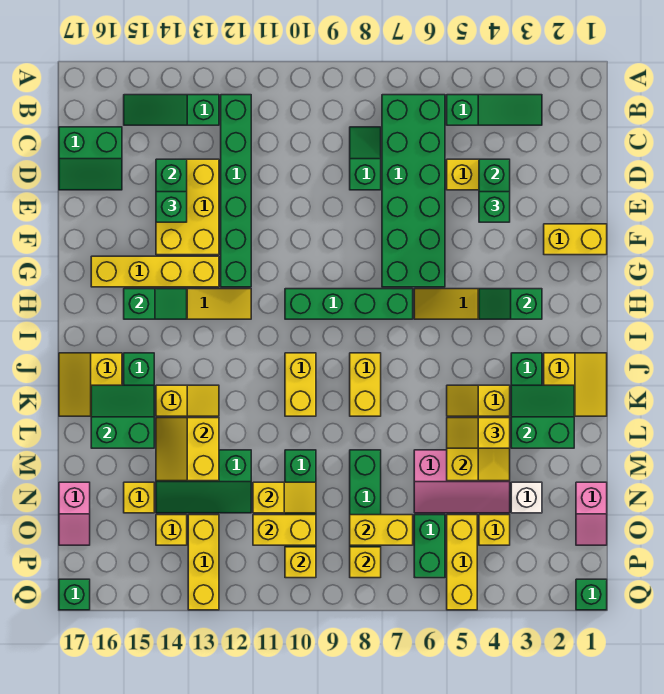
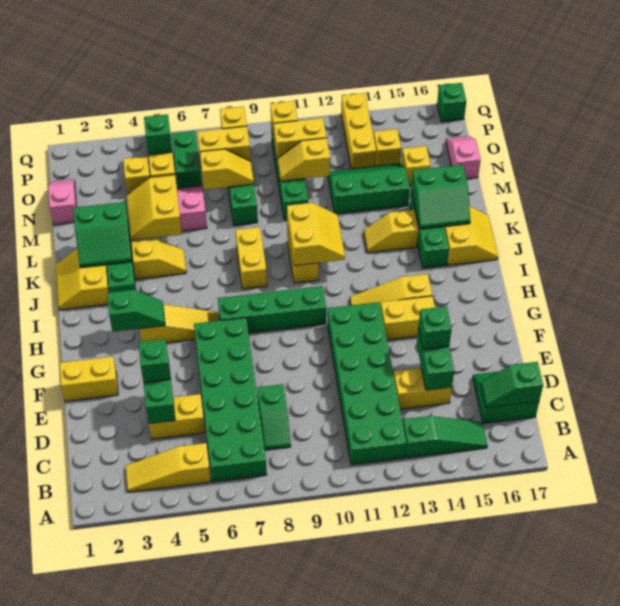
green slope B3:B5 level 1 top 5 -> yellow slope B3:B5 level 1 top 5
green brick B12:G12 level 1 -> green brick B11:G12 level 1
yellow brick D13:F14 level 1 -> yellow brick D13:D14 level 1
yellow brick G13:G16 level 1 -> yellow brick G13:G14 level 1
green slope H14:H15 level 2 top 15 -> green slope C16:C17 level 2 top 17
yellow slope L4:L5 level 3 top 4 -> yellow slope N7:N8 level 2 top 7
yellow slope L13:M14 level 2 top 13 -> yellow slope J10:K11 level 2 top 10
white brick N3 level 1 -> none
green brick Q1 level 1 -> green brick P5 level 2

